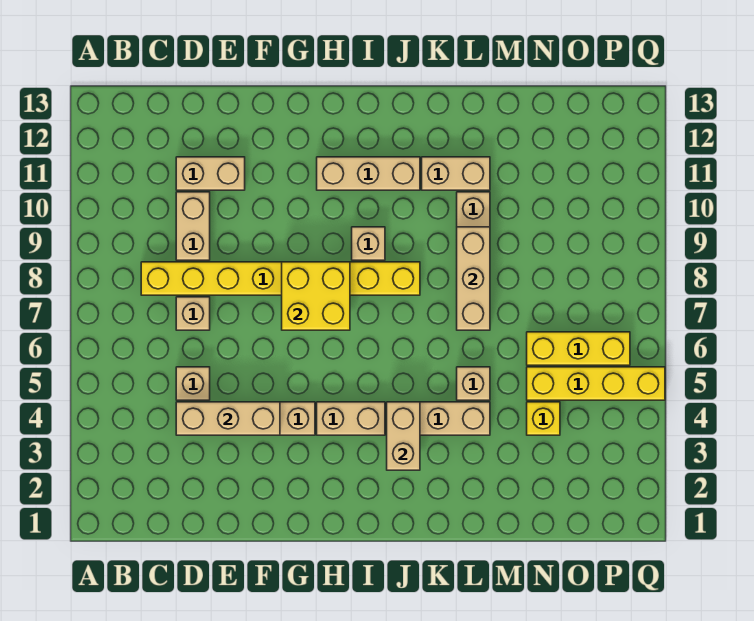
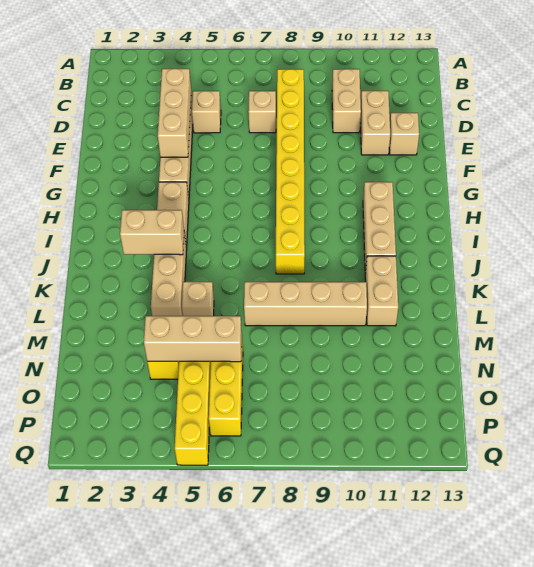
tan brick D9:D10 level 1 -> tan brick C10:D10 level 1
yellow brick G7:H8 level 2 -> none
tan brick I9 level 1 -> tan brick E12 level 1
tan brick L7:L9 level 2 -> tan brick N4:N6 level 2

